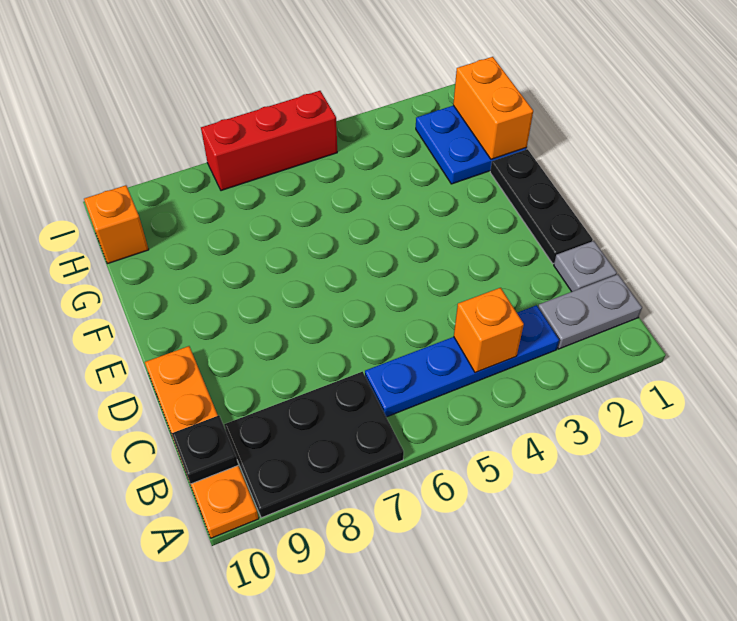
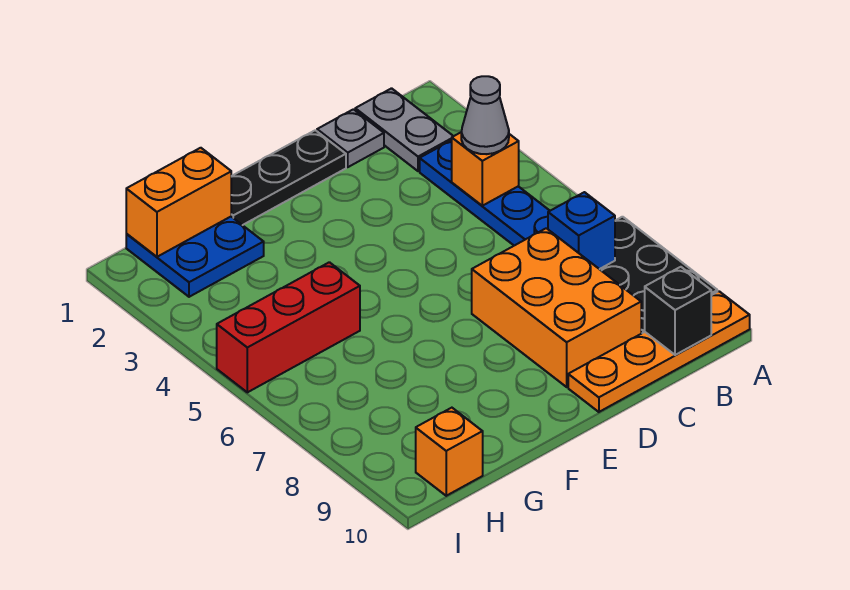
none -> grey cone B4 level 3
none -> blue brick B7 level 2
black plate B10 level 2 -> black brick B10 level 2
none -> orange brick C7:D9 level 1
red brick I5:I7 level 1 -> red brick G5:I5 level 1

